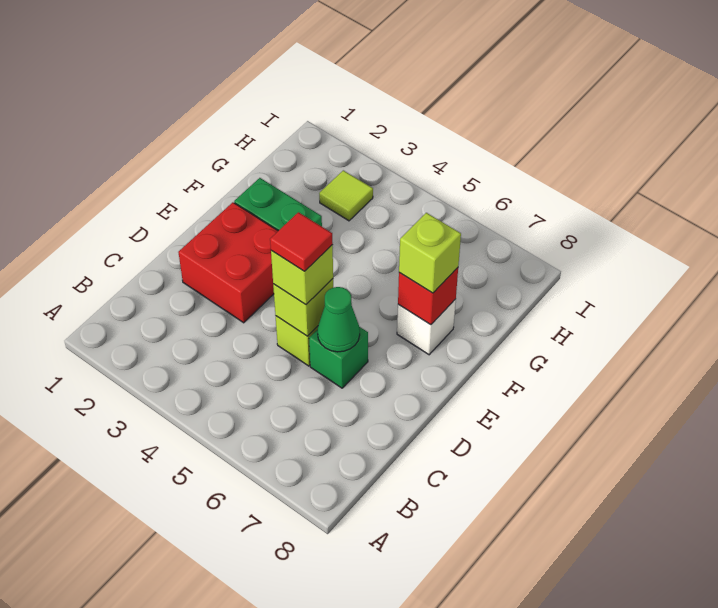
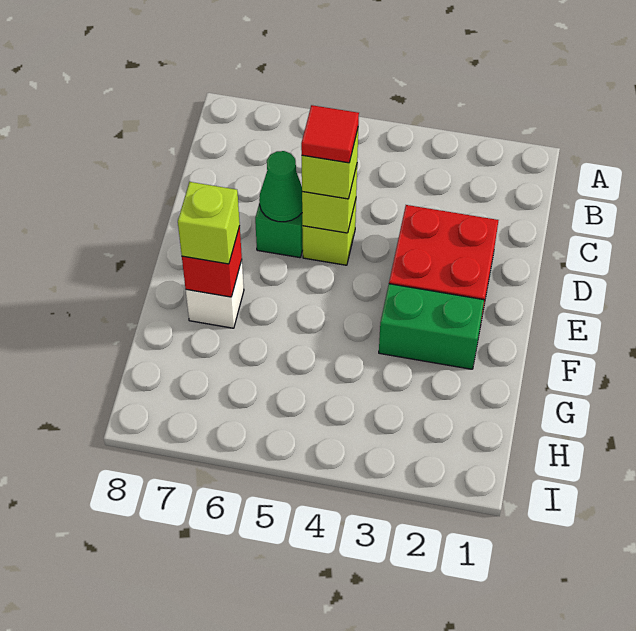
lime tile H3 level 1 -> none

